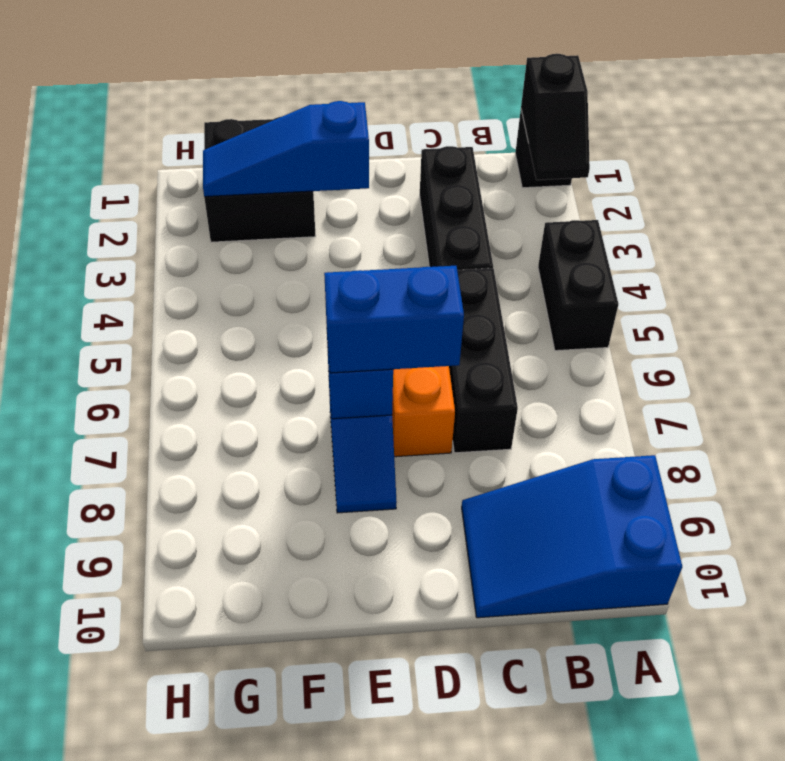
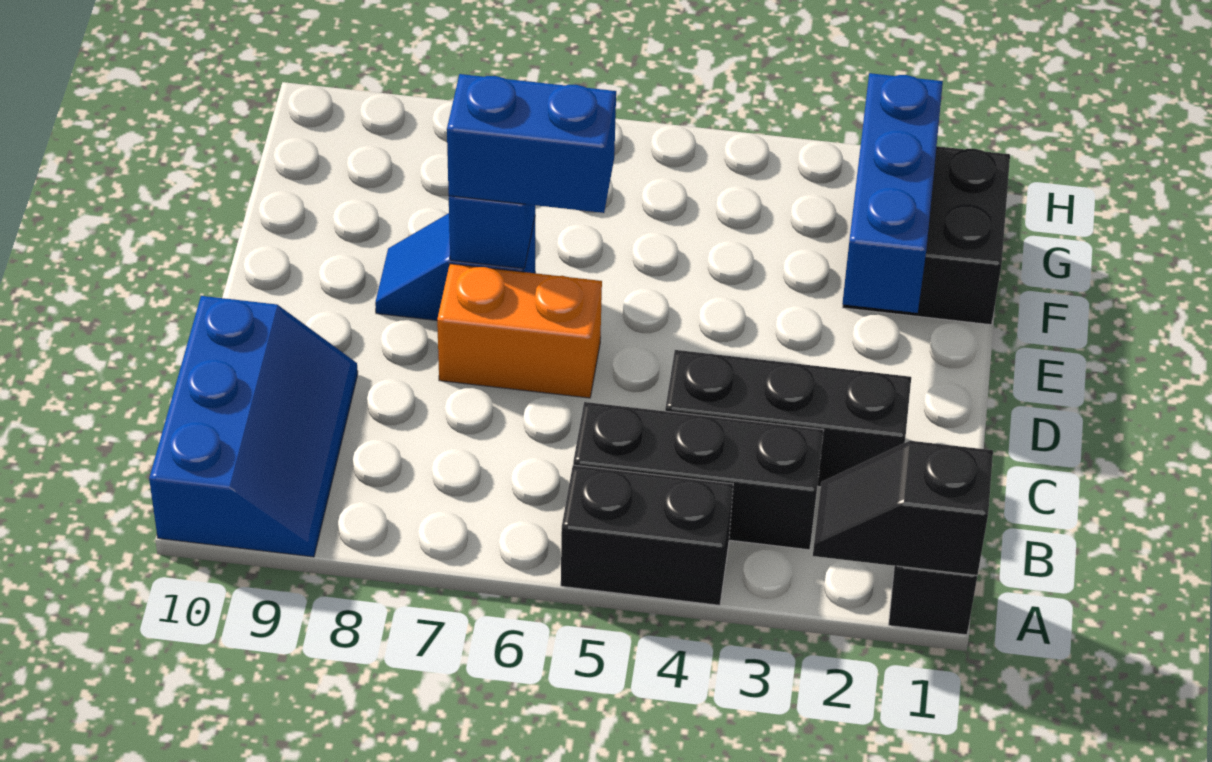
blue slope A9:C10 level 1 top A -> blue slope A9:C10 level 1 top 10
black brick C5:C7 level 1 -> black brick B3:B5 level 1
blue brick D7:E7 level 3 -> blue brick E6:E7 level 3
blue slope E2:G2 level 2 top E -> blue brick E2:G2 level 2

